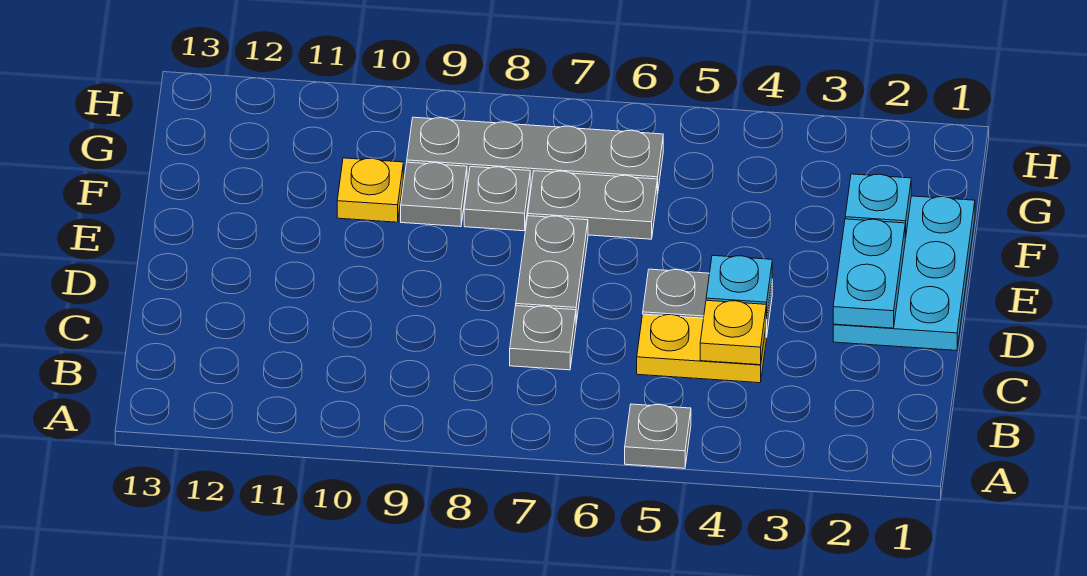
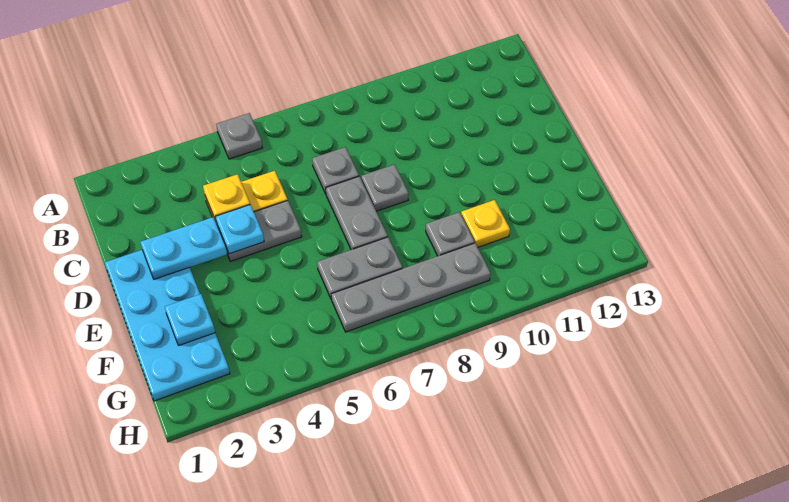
cyan plate D1:F2 level 1 -> cyan plate D1:G2 level 1
cyan plate D2:E2 level 2 -> cyan plate D2:D3 level 2
grey plate F8 level 1 -> grey plate D8 level 1

